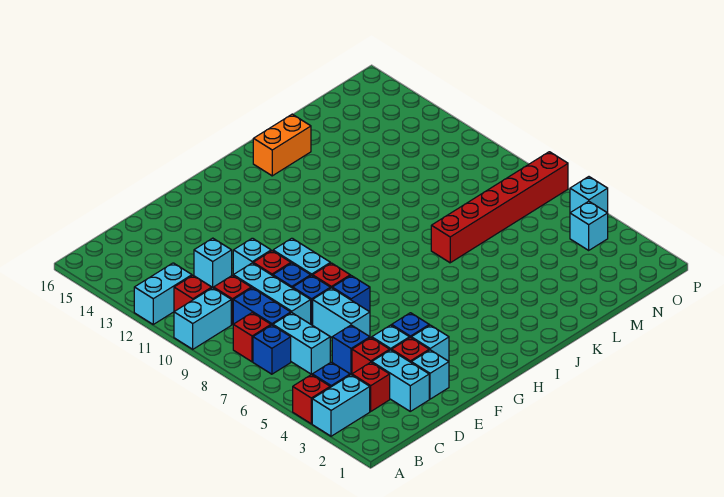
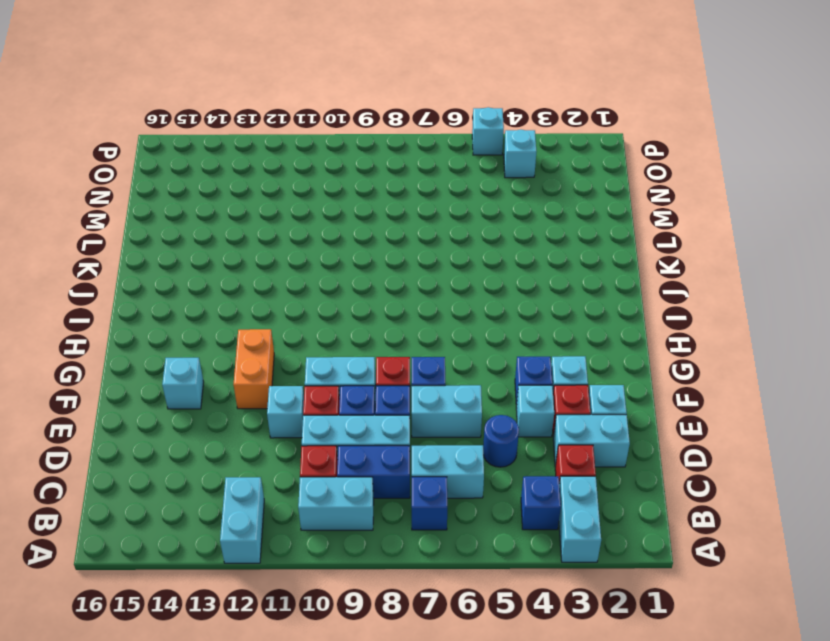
red brick A4 level 1 -> none
cyan brick A10:B10 level 1 -> cyan brick B9:B10 level 1
red brick B8 level 1 -> none
red brick B11 level 1 -> none
red brick D4 level 1 -> none
blue brick D5 level 1 -> blue round brick D5 level 1
cyan brick D12 level 1 -> cyan brick F14 level 1
orange brick J15:K15 level 1 -> orange brick F12:G12 level 1
red brick K7:P7 level 1 -> none

